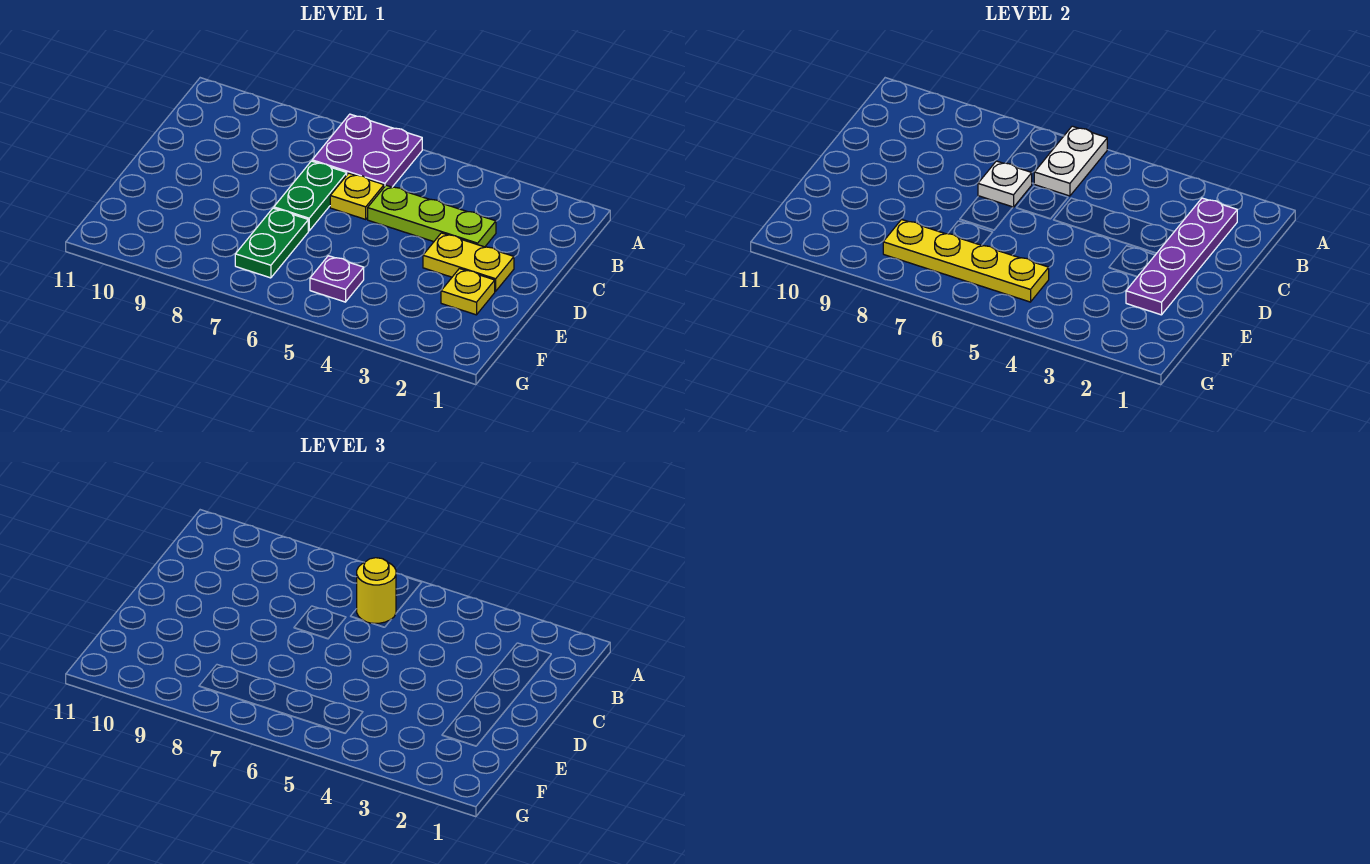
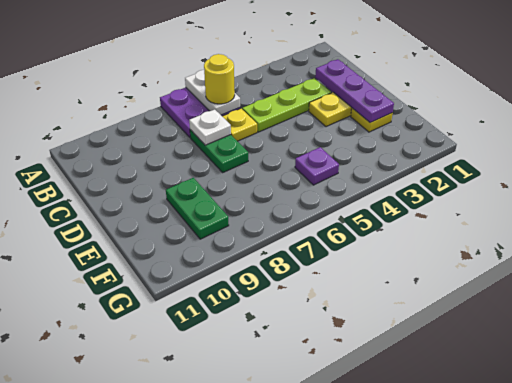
purple plate B2:E2 level 2 -> purple plate C2:E2 level 2
green plate E7:F7 level 1 -> green plate E9:F9 level 1
yellow plate F5:F8 level 2 -> none

